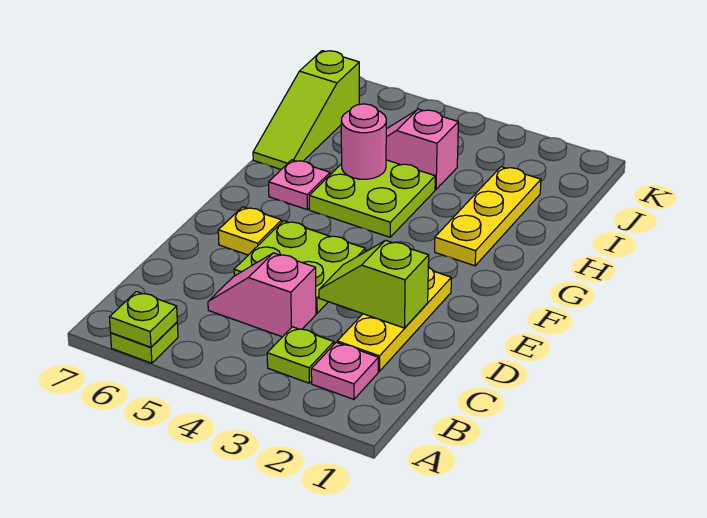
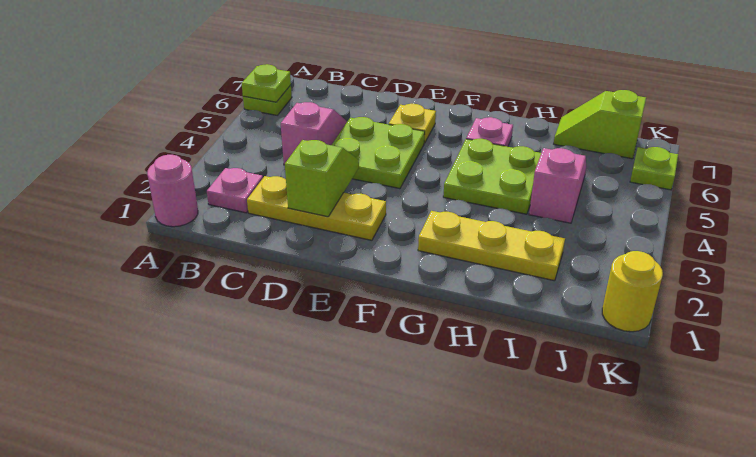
lime plate B3 level 1 -> lime plate K6 level 1
pink round brick H5 level 2 -> pink round brick A1 level 1
lime slope H7:J7 level 1 top J -> lime slope I7:J7 level 1 top J
none -> yellow round brick K1 level 1

